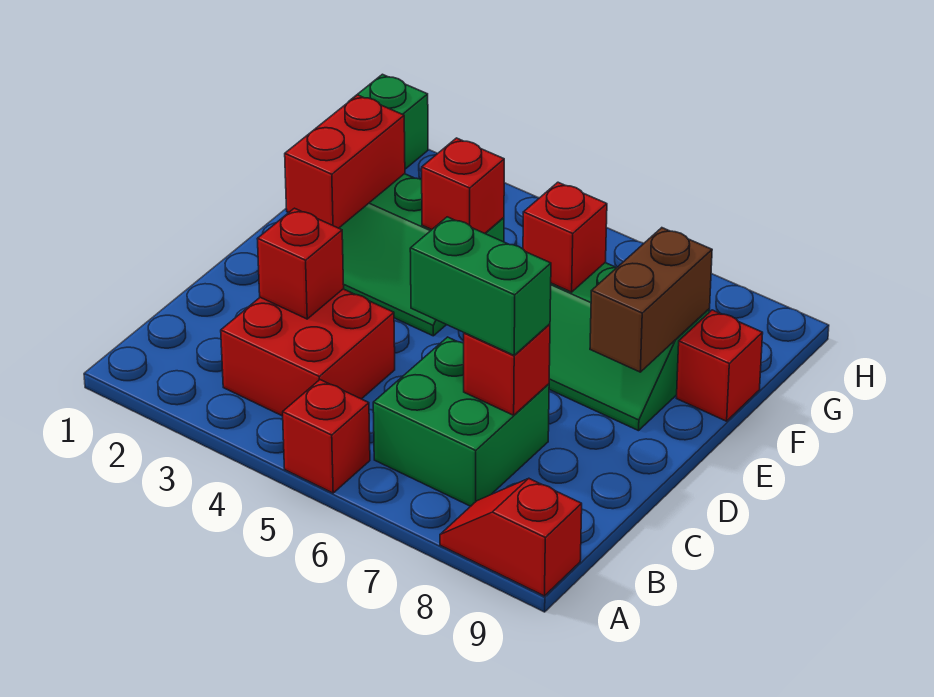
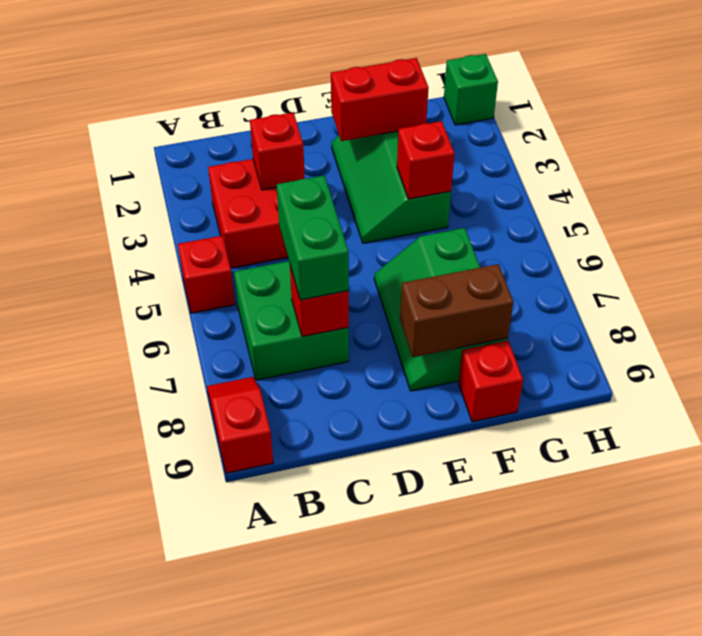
red brick F6 level 2 -> none

